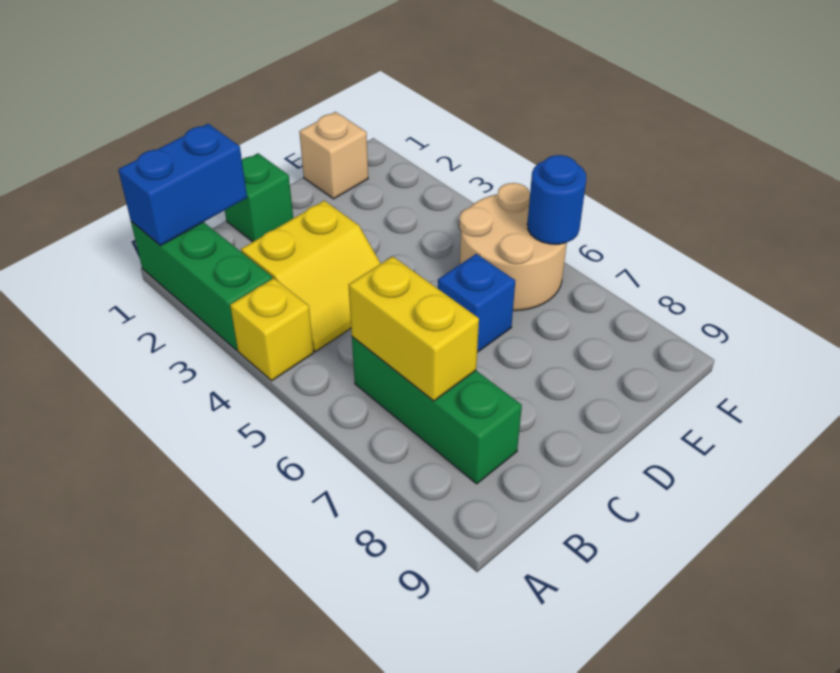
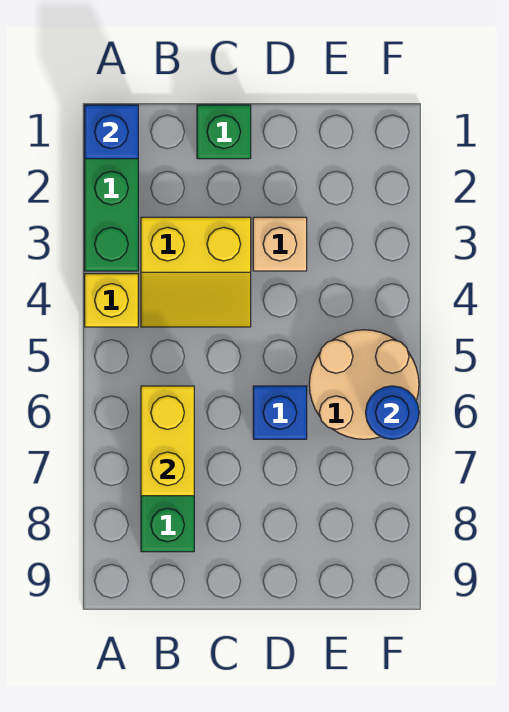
blue brick A1:B1 level 2 -> blue brick A1 level 2
tan brick E1 level 1 -> tan brick D3 level 1

